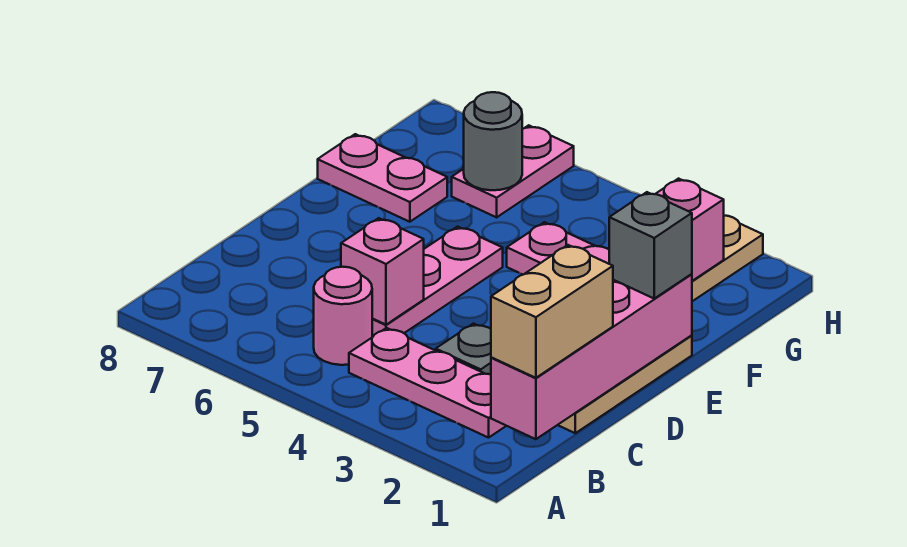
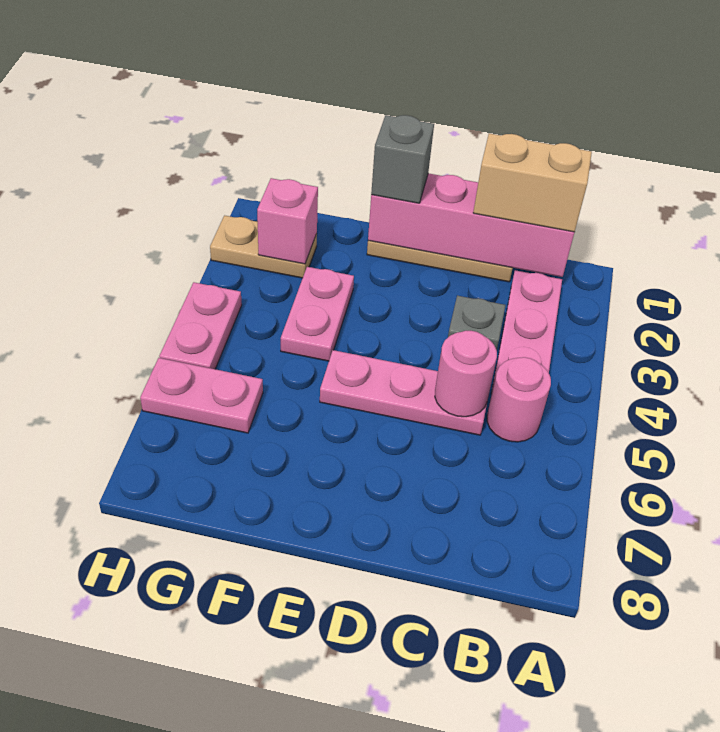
pink brick C5 level 2 -> pink round brick C5 level 2
pink plate F7:F8 level 1 -> pink plate H4:H5 level 1
grey round brick G6 level 2 -> none

